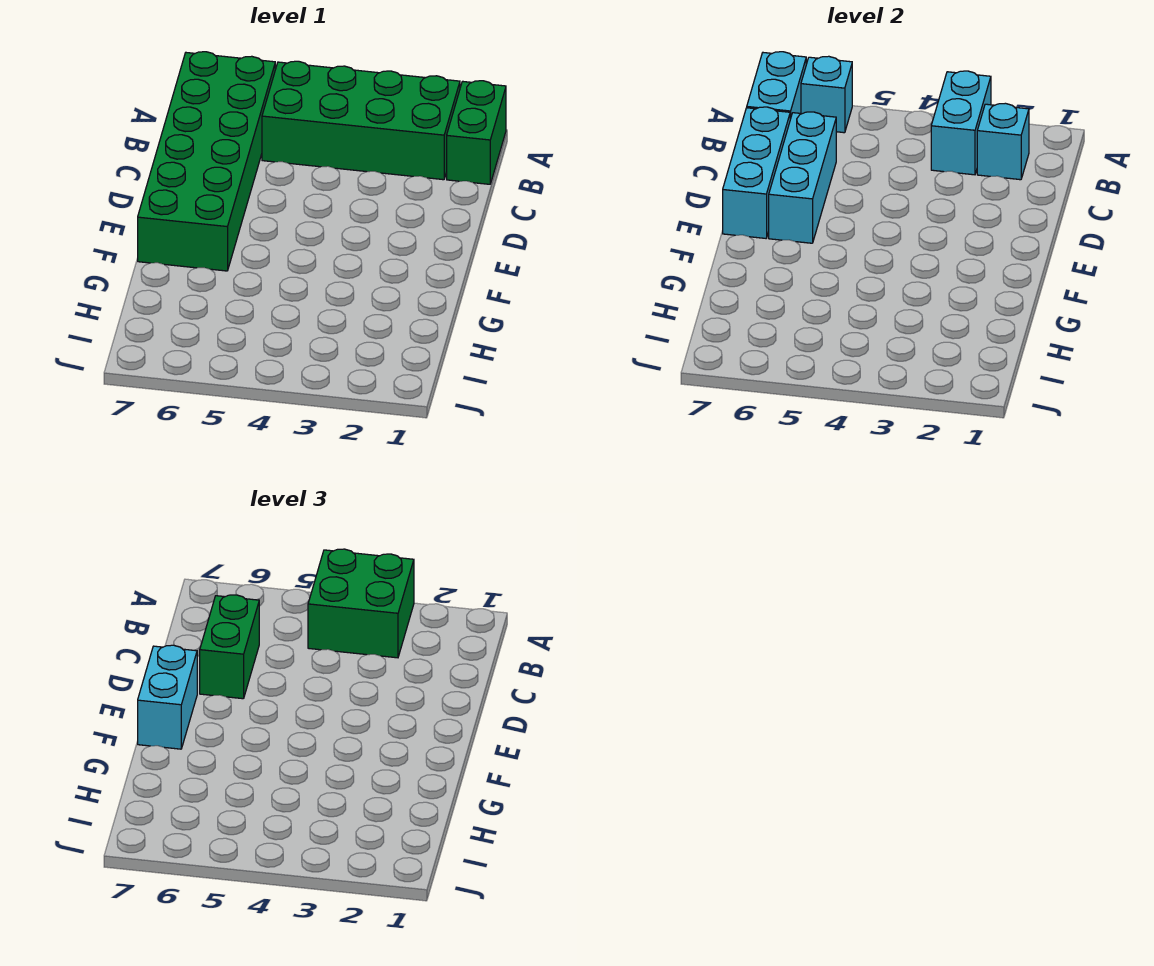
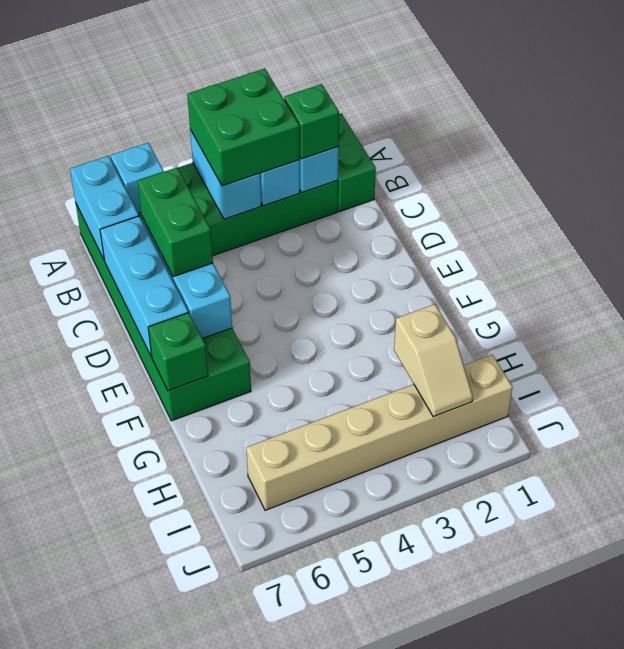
none -> green brick B2 level 3
cyan brick E7:F7 level 3 -> cyan brick A4:B4 level 2
none -> green brick F7 level 2
none -> tan slope H2:I2 level 2 top H
none -> tan brick I1:I6 level 1

